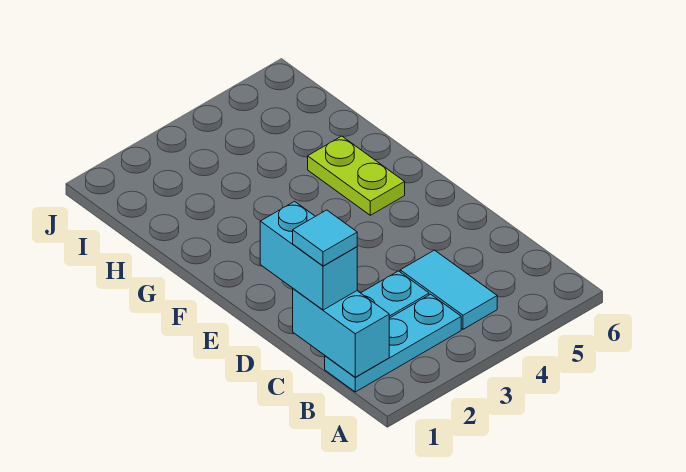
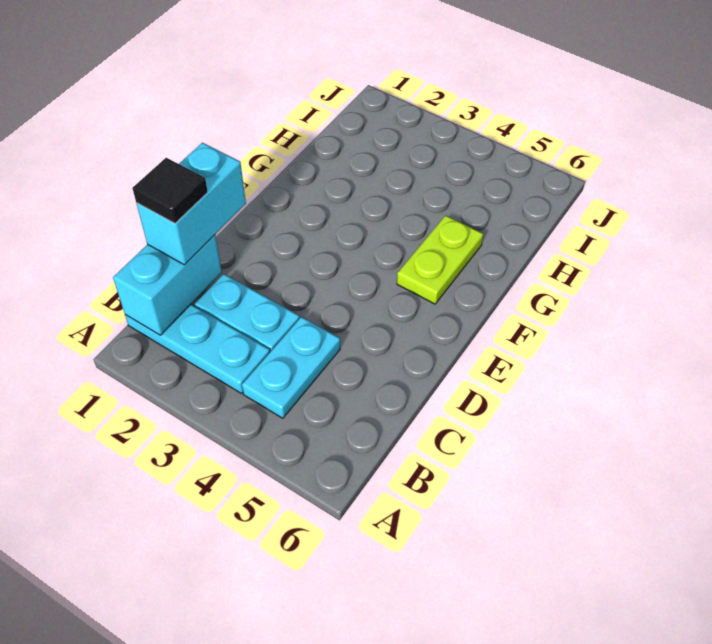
cyan tile B4:C4 level 1 -> cyan plate B4:C4 level 1
cyan tile C1 level 4 -> black tile C1 level 4

